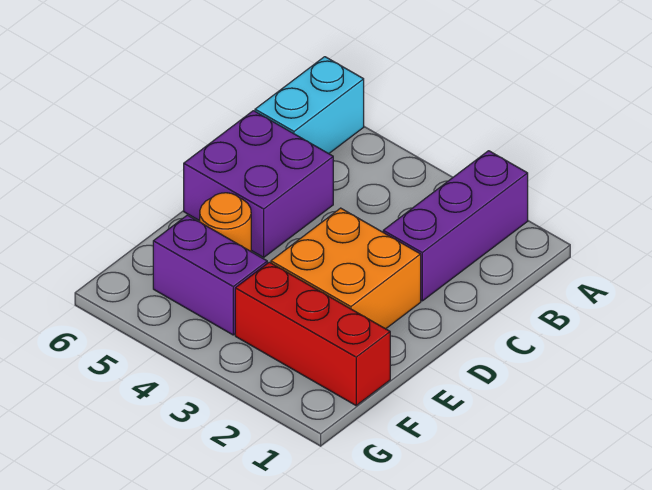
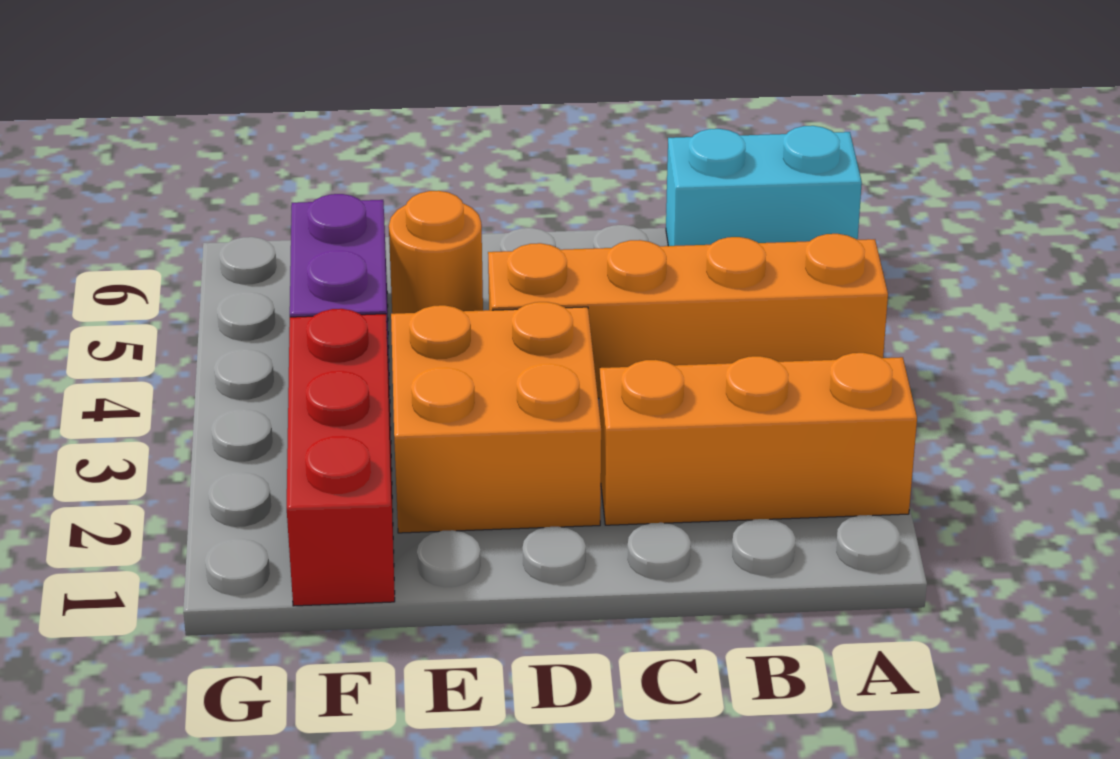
purple brick A2:C2 level 1 -> orange brick A2:C2 level 1
none -> orange brick A4:D4 level 1
purple brick C5:D6 level 1 -> none

